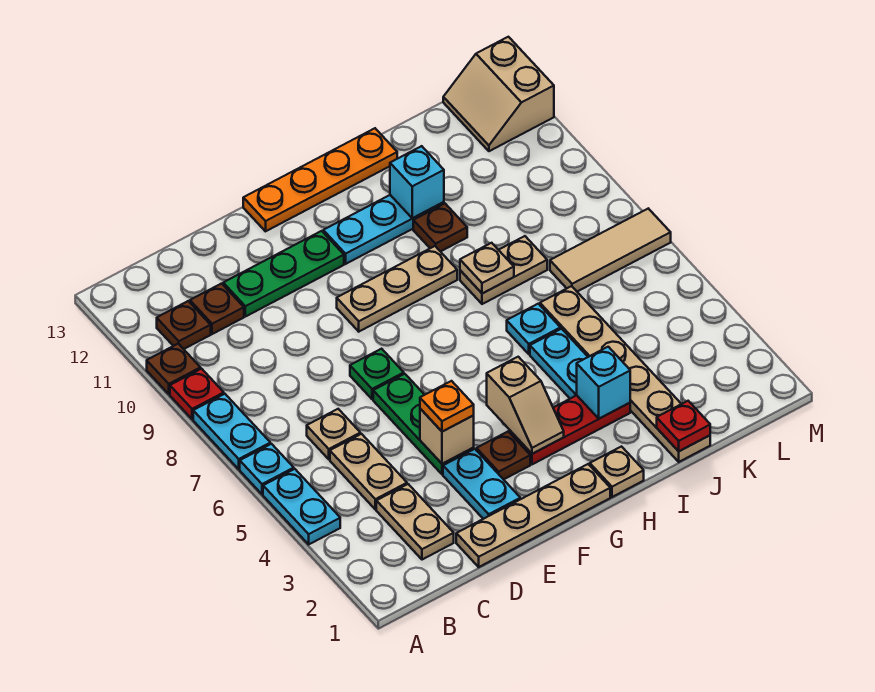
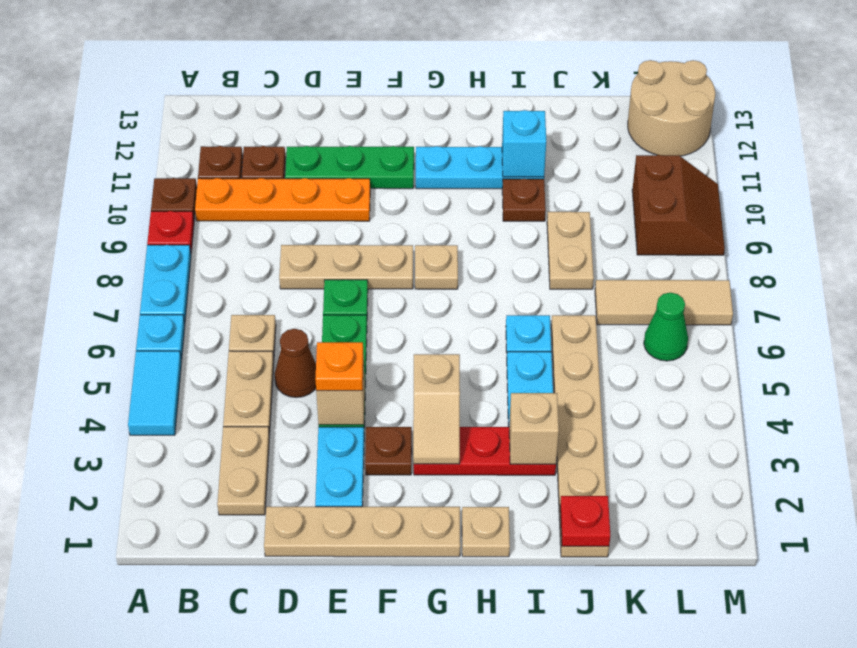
cyan plate A4:A5 level 1 -> cyan tile A4:A5 level 1
none -> brown cone D5 level 1
tan plate F9:H9 level 1 -> tan plate D8:F8 level 1
orange plate F13:I13 level 1 -> orange plate B10:E10 level 1
cyan brick I3 level 2 -> tan brick I3 level 2
tan plate I8:J8 level 1 -> tan plate J8:J9 level 1
tan plate I8 level 2 -> tan plate G8 level 1
none -> green cone L6 level 1
none -> brown slope L9:M10 level 1 top L
tan slope L12:M13 level 1 top M -> tan round brick L12:M13 level 1

